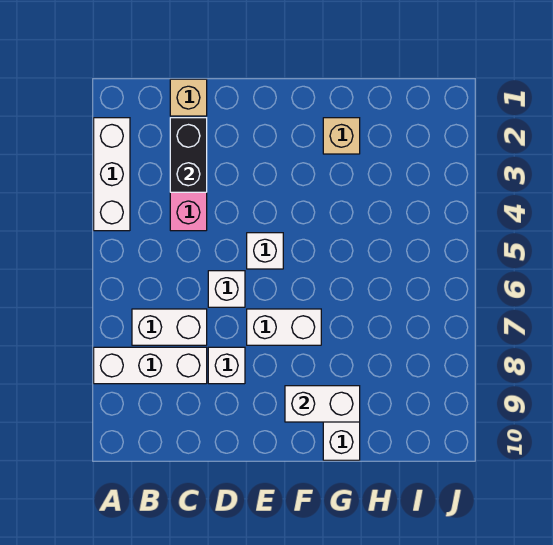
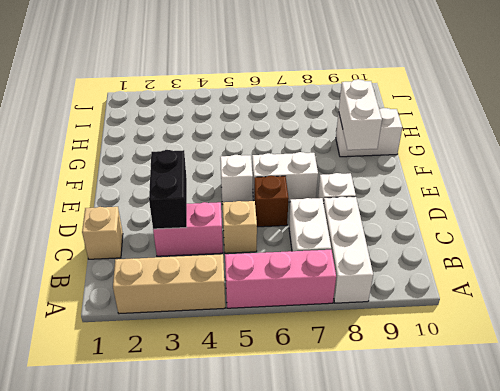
white brick A2:A4 level 1 -> tan brick A2:A4 level 1
none -> pink brick A5:A7 level 1
black brick C2:C3 level 2 -> black brick C3:D3 level 2
white brick D6 level 1 -> brown brick D6 level 1
white brick E7:F7 level 1 -> white brick E6:E7 level 1
tan brick G2 level 1 -> tan brick C5 level 1

